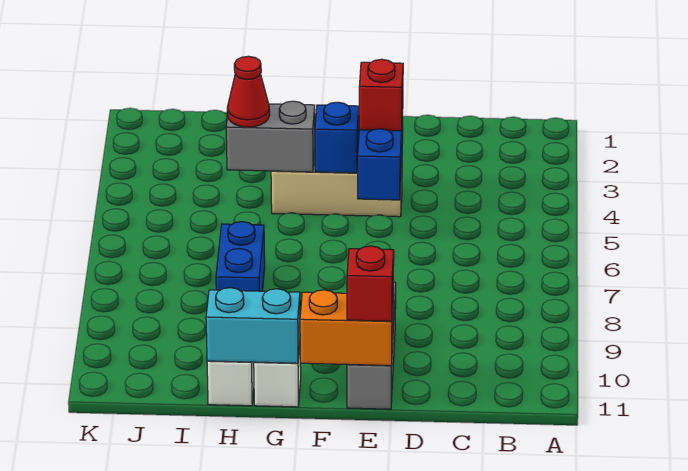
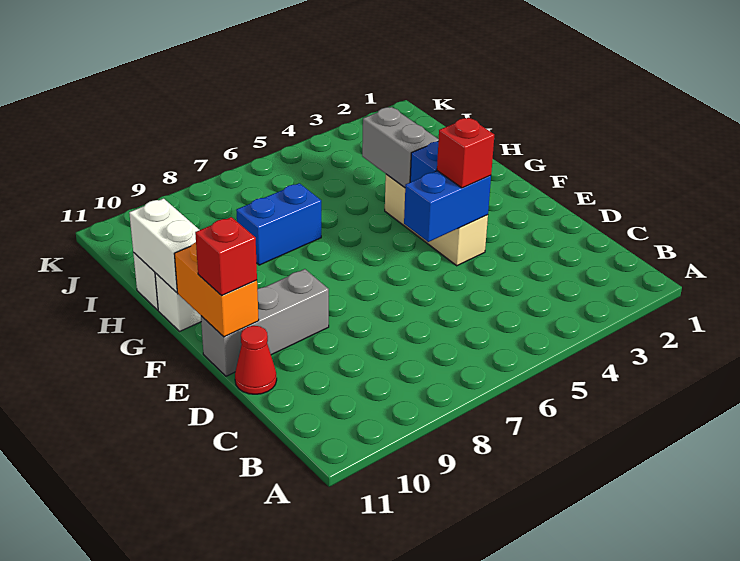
cyan brick G11:H11 level 2 -> white brick G11:H11 level 2
red cone H4 level 3 -> red cone D11 level 1

